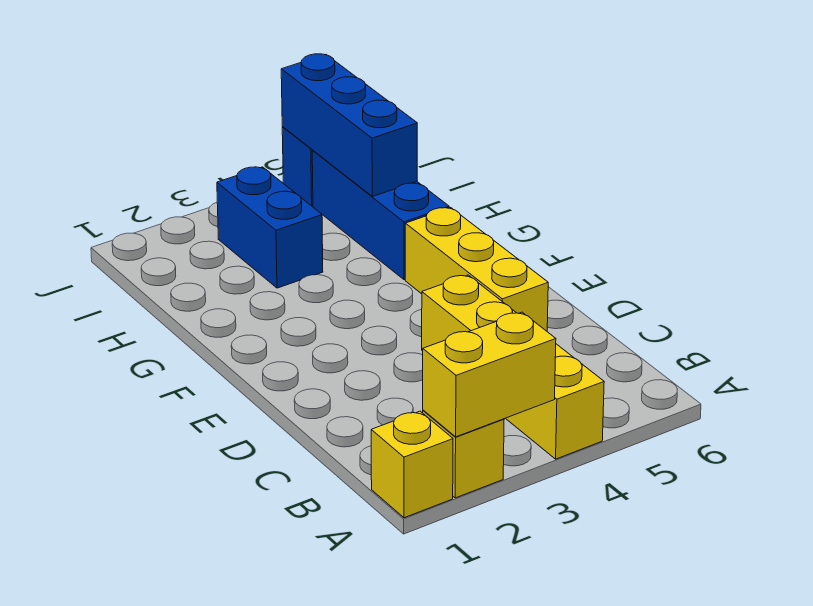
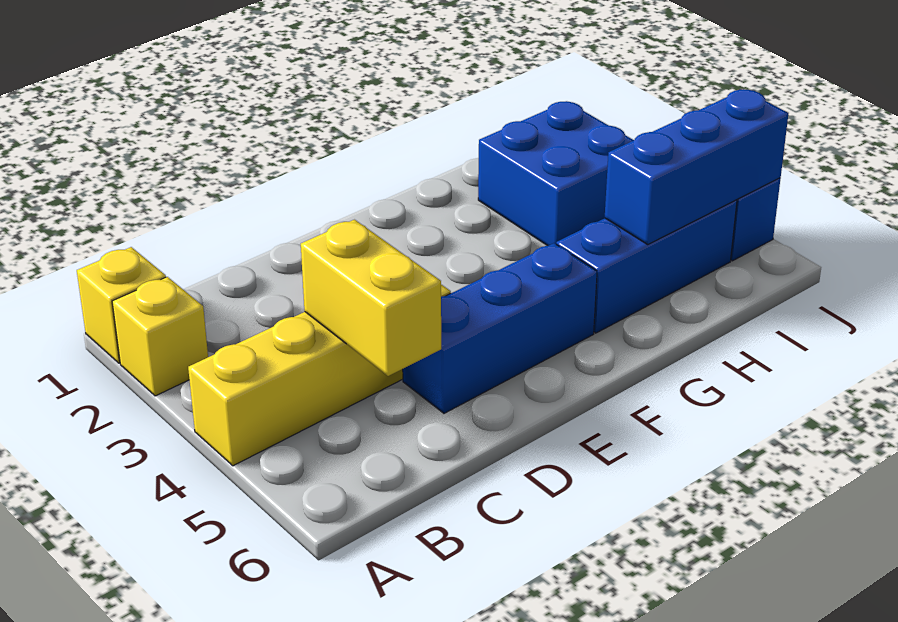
yellow brick A2:A3 level 2 -> yellow brick C4:C5 level 2
yellow brick D5:F5 level 1 -> blue brick D5:F5 level 1
blue brick H3:I3 level 1 -> blue brick H2:I3 level 1

